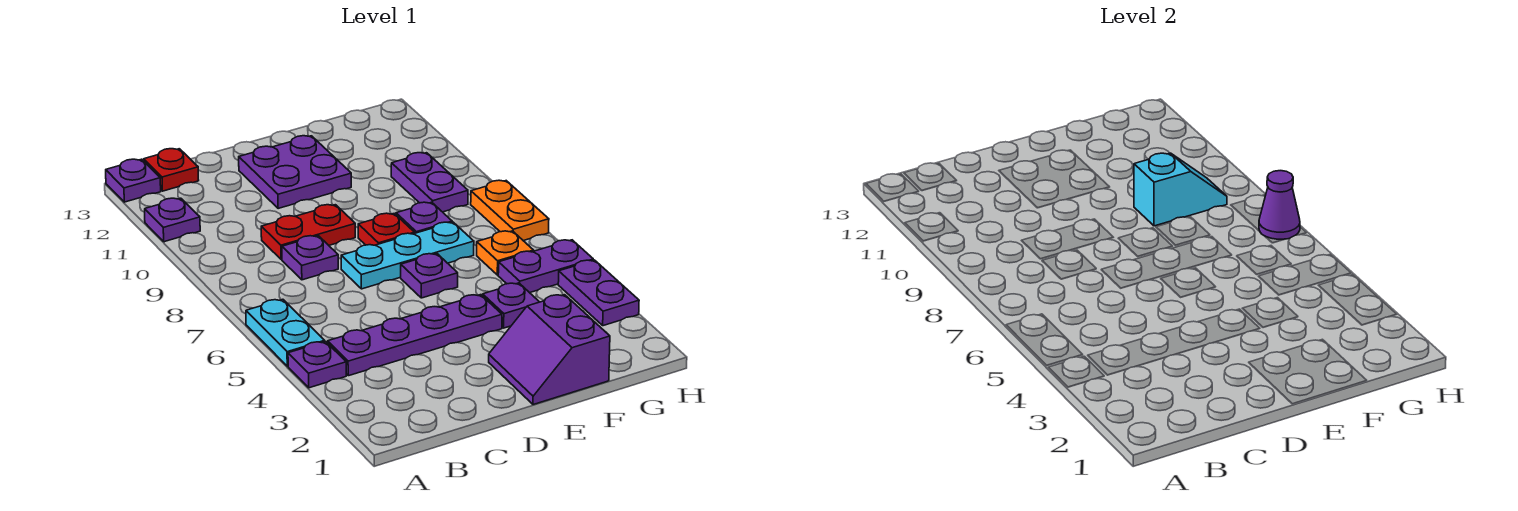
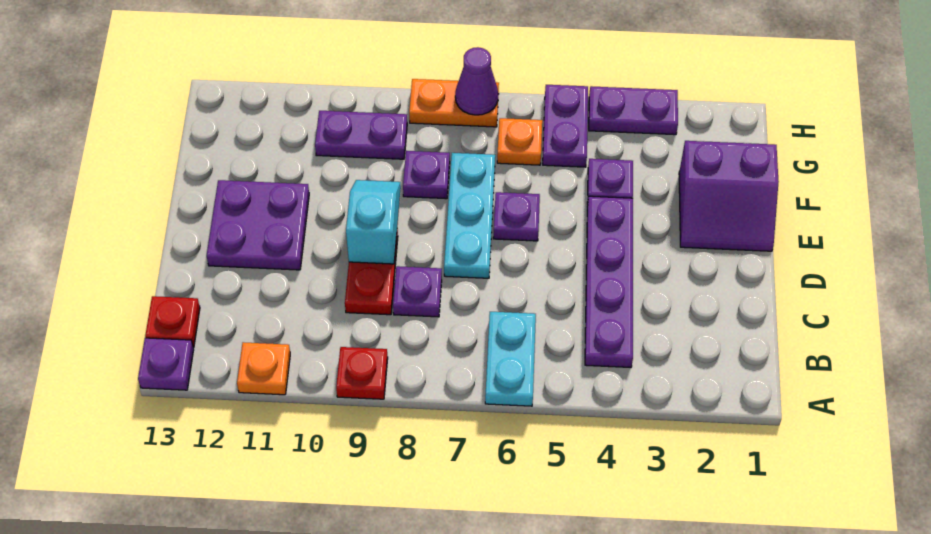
purple plate A4 level 1 -> none
cyan plate A5:A6 level 1 -> cyan plate A6:B6 level 1
purple plate A11 level 1 -> orange plate A11 level 1
red plate E8 level 1 -> red plate A9 level 1
cyan slope F9:G9 level 2 top F -> cyan slope D9:E9 level 2 top D

